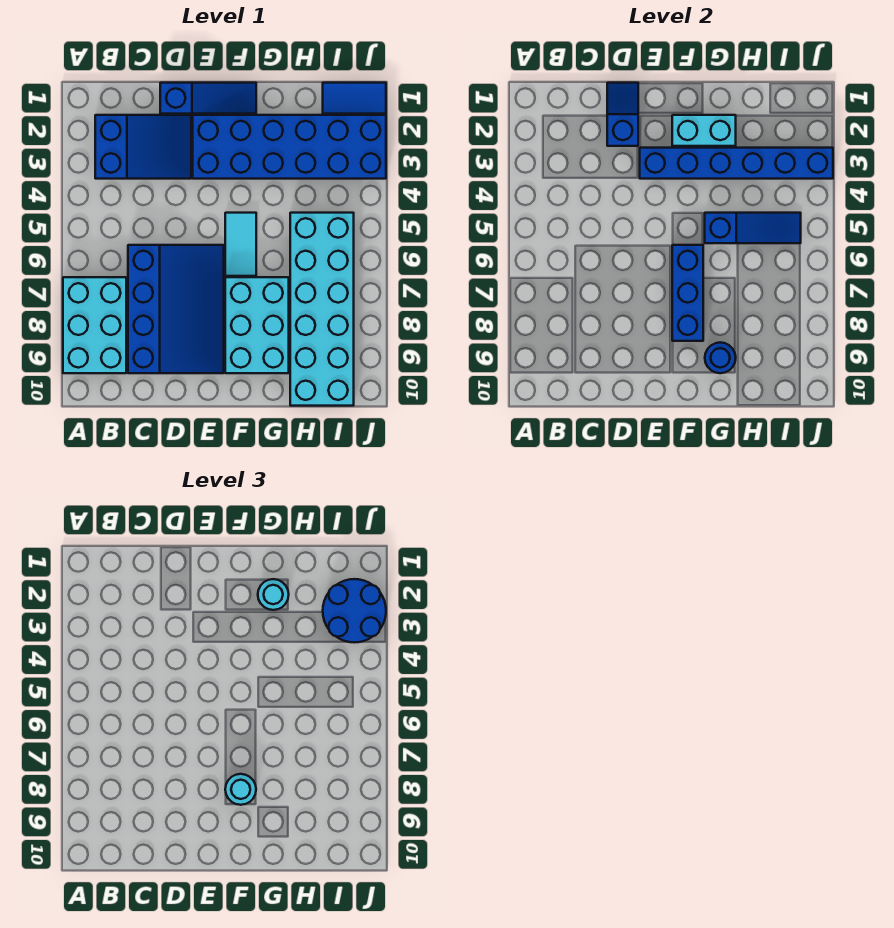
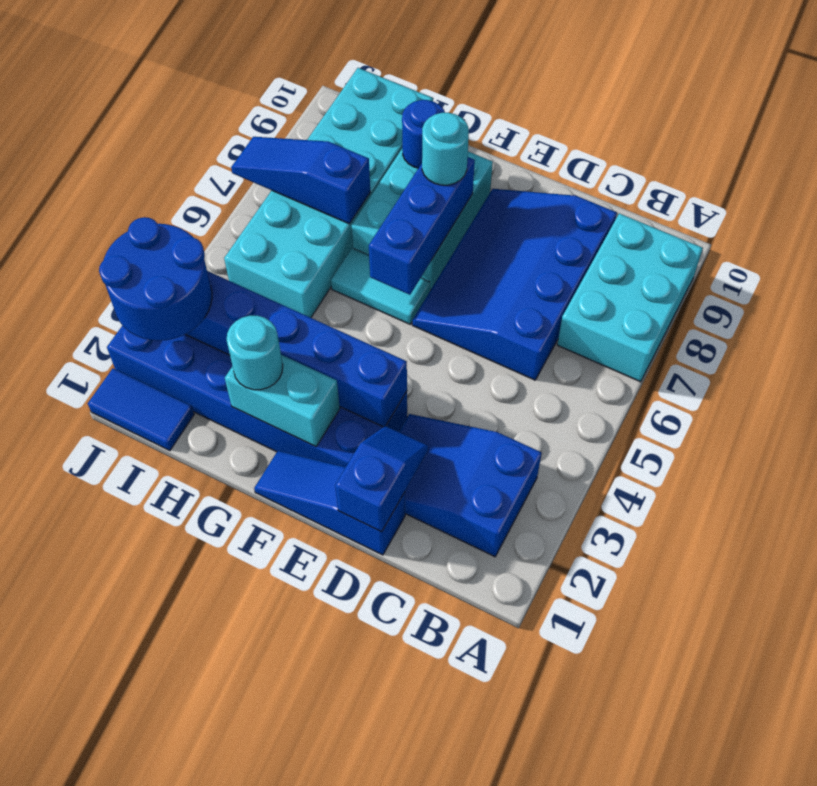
blue slope D1:D2 level 2 top 2 -> blue slope D1:D2 level 2 top 1
cyan tile F5:F6 level 1 -> cyan tile F6:G6 level 1
blue slope G5:I5 level 2 top G -> blue slope H7:J7 level 2 top H

